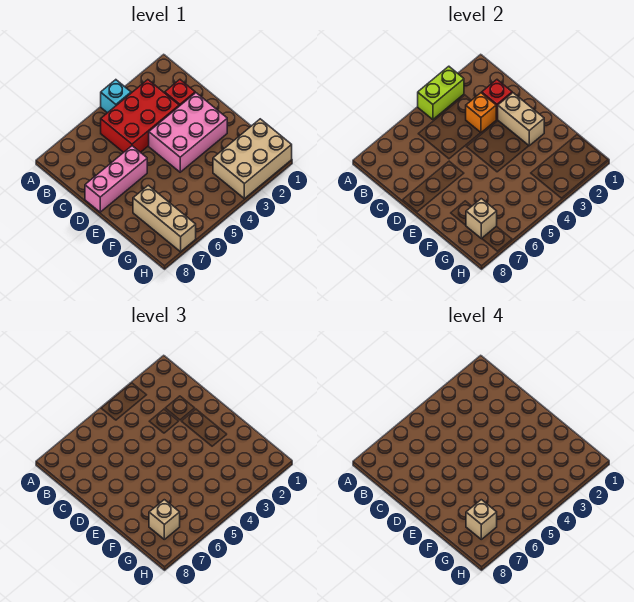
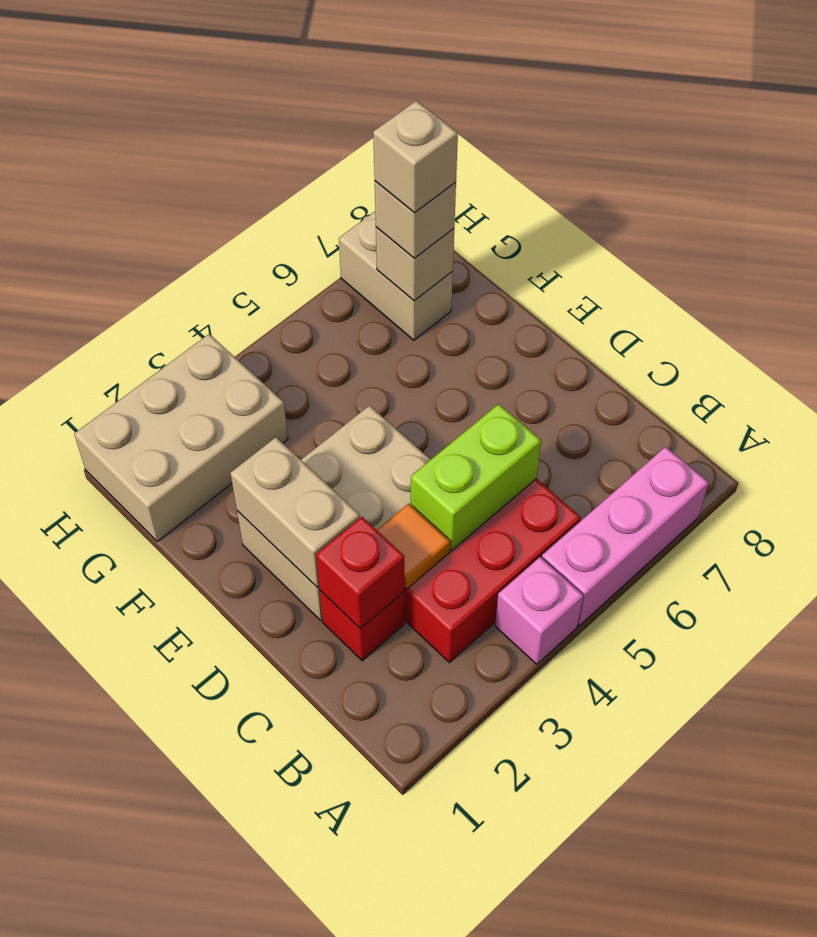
lime brick A3:A4 level 2 -> lime brick C4:C5 level 2
cyan brick A4 level 1 -> pink brick A4 level 1
orange brick C3 level 2 -> orange tile C3 level 2
pink brick D2:E4 level 1 -> tan brick D2:E4 level 1
pink brick D6:D8 level 1 -> pink brick A5:A7 level 1
tan brick F7:H7 level 1 -> tan brick G7:H7 level 1

